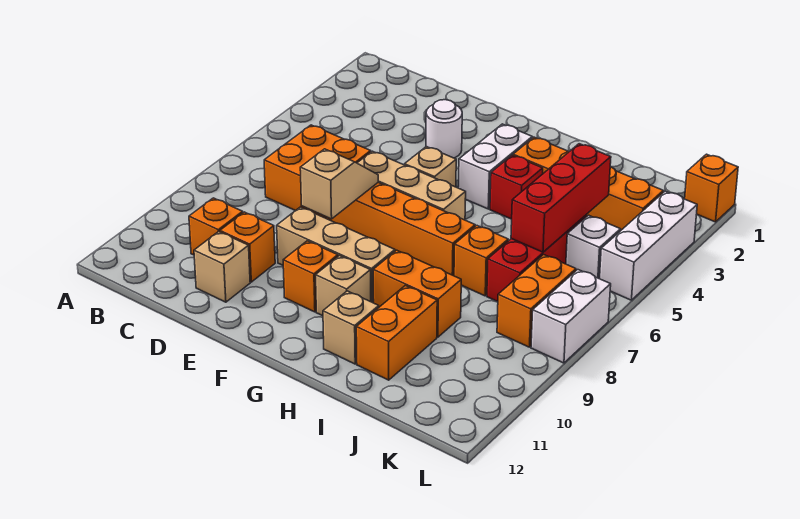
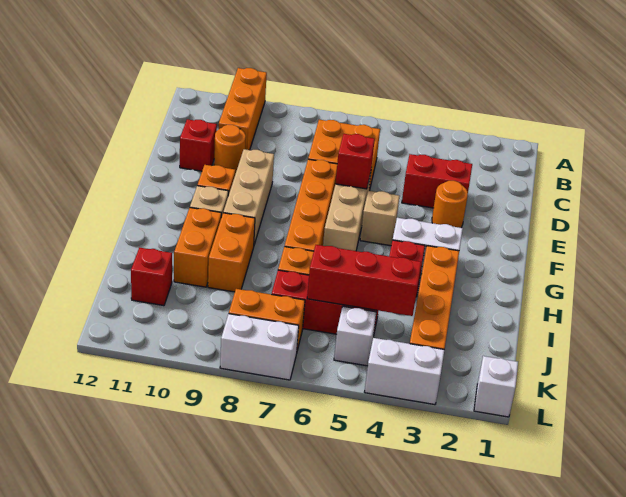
orange brick C10 level 1 -> orange brick A10:C10 level 1
none -> red brick D3:D4 level 1
orange brick D10 level 1 -> orange round brick D10 level 1
tan brick D11 level 1 -> red brick D11 level 1
white round brick E3 level 1 -> orange round brick E3 level 1
none -> red brick E6 level 2
tan slope E7:E8 level 2 top 8 -> none
tan brick H11 level 1 -> none
orange brick I10:I11 level 1 -> orange brick H10:I10 level 1
none -> red brick J11 level 1
orange brick L1 level 1 -> white brick L1 level 1
white brick L3:L5 level 1 -> white brick L3:L4 level 1

